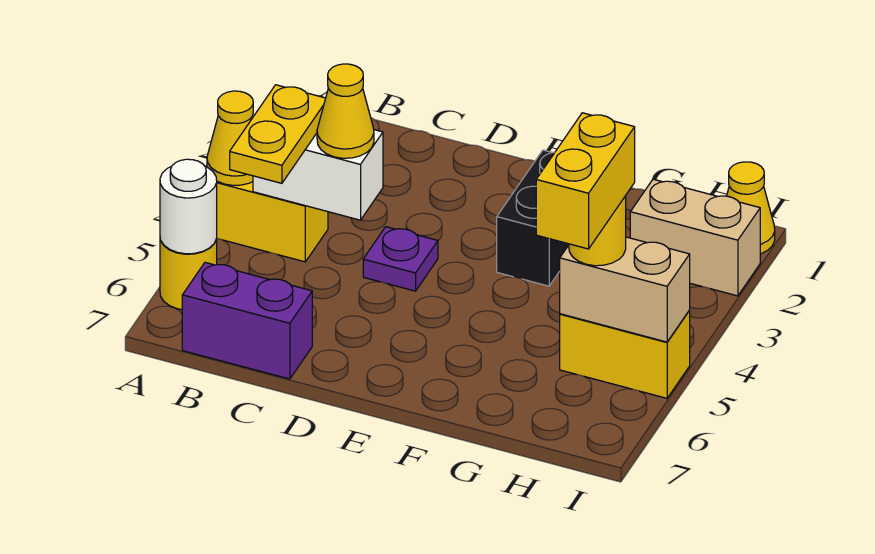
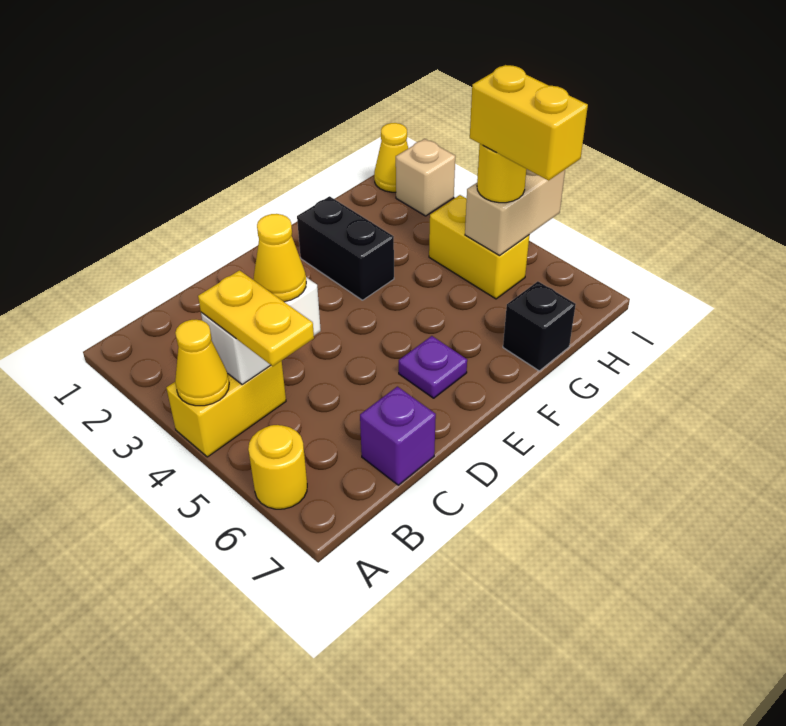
white round brick A6 level 2 -> none
purple brick B7:C7 level 1 -> purple brick C7 level 1
purple plate D4 level 1 -> purple plate E6 level 1
none -> black brick G7 level 1
tan brick H2:I2 level 1 -> tan brick I2 level 1
yellow brick H5:I5 level 1 -> yellow brick H4:H5 level 1

